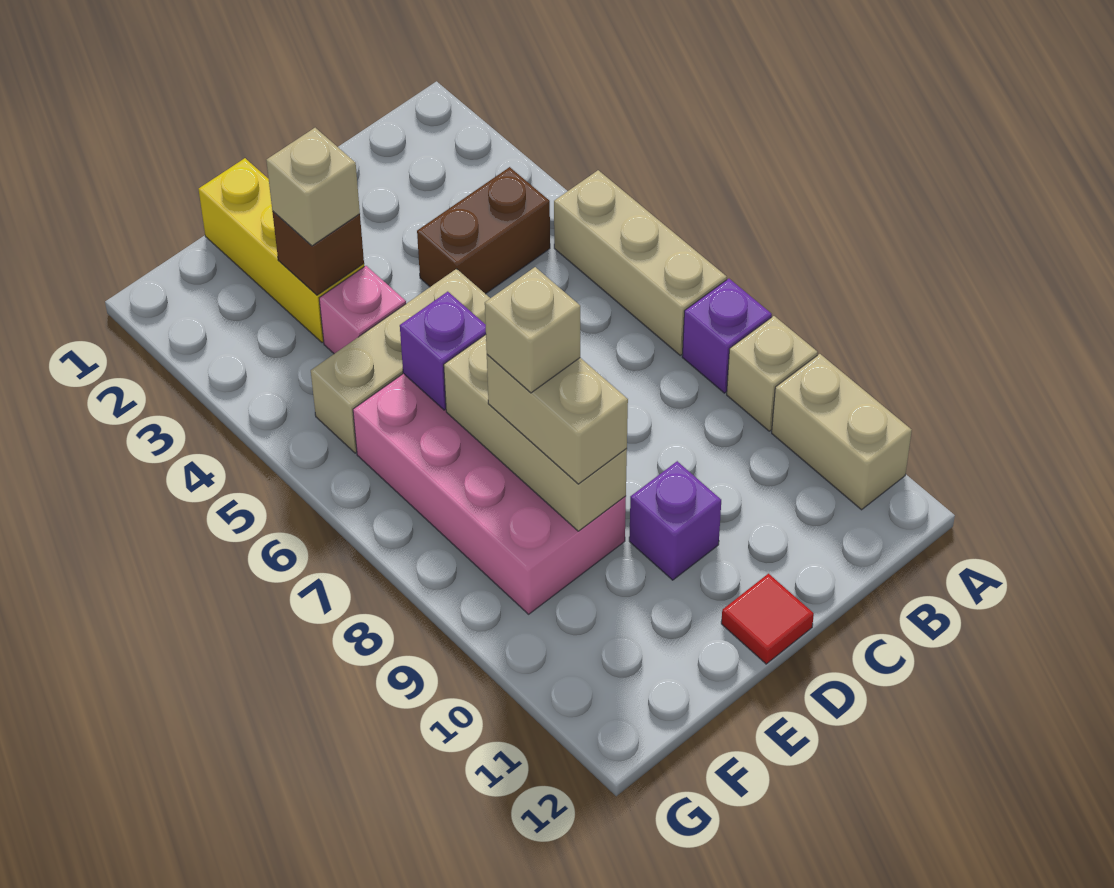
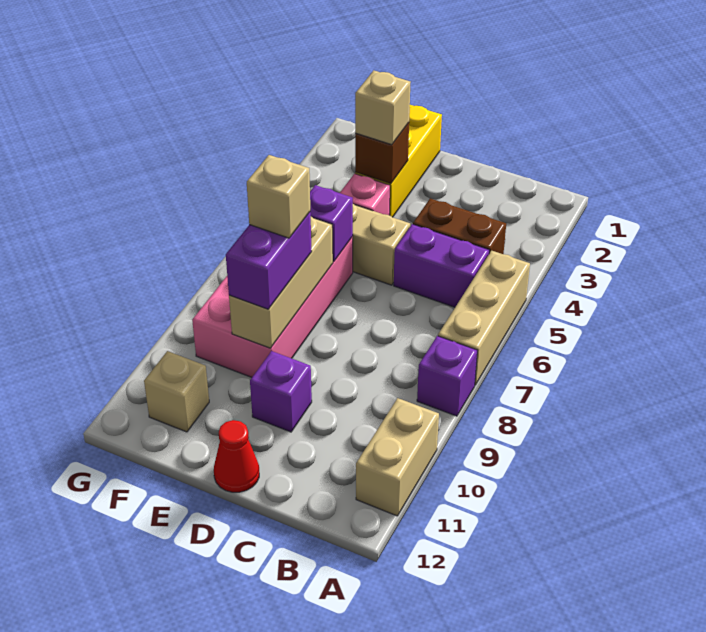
tan brick A9 level 1 -> tan brick F11 level 1
none -> purple brick B5:C5 level 1
red tile D12 level 1 -> red cone D12 level 1
tan brick E8:E9 level 3 -> purple brick E8:E9 level 3

